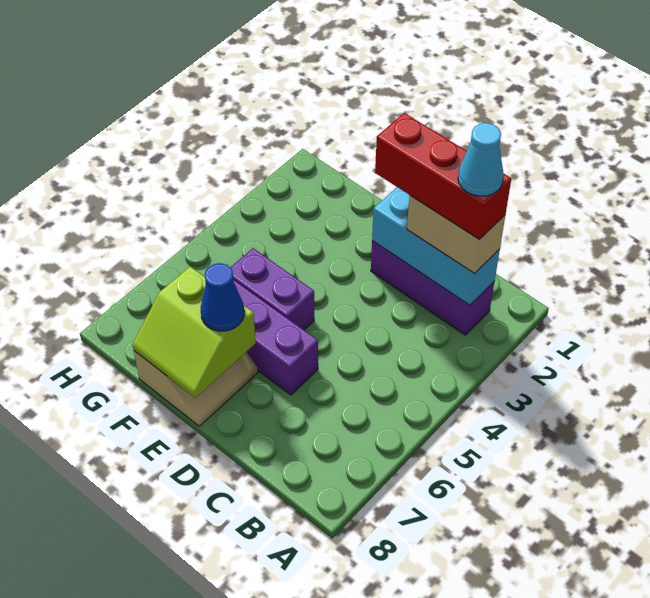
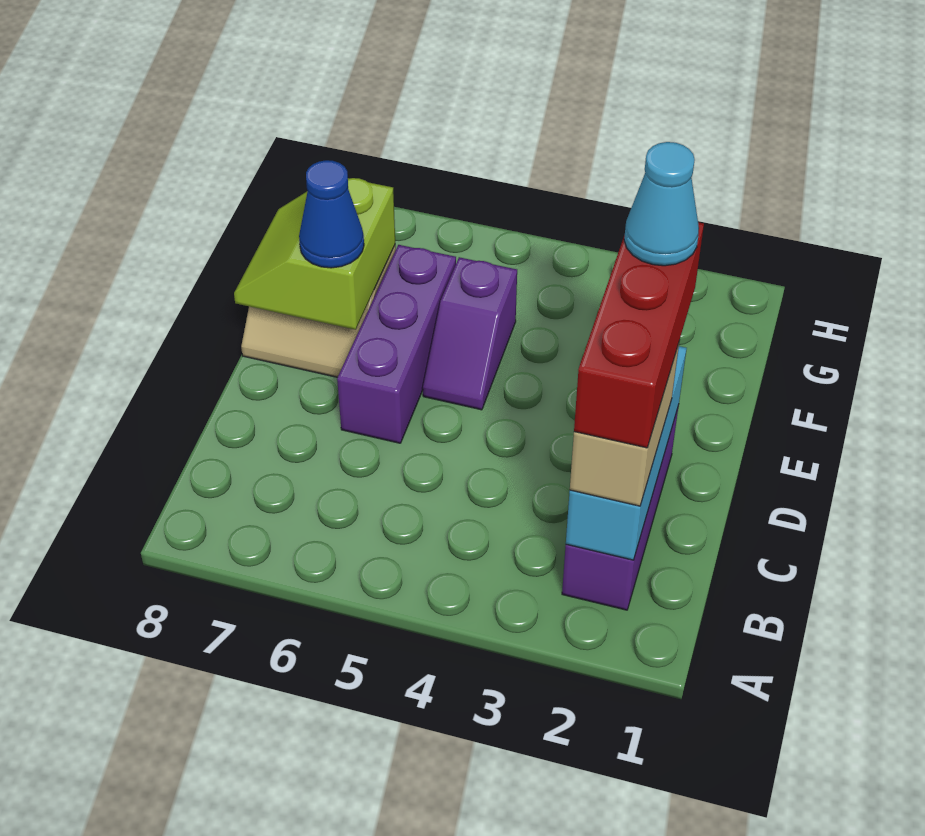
cyan cone B2 level 5 -> cyan cone D2 level 5
purple brick E5:F5 level 1 -> purple slope E5:F5 level 1 top F

